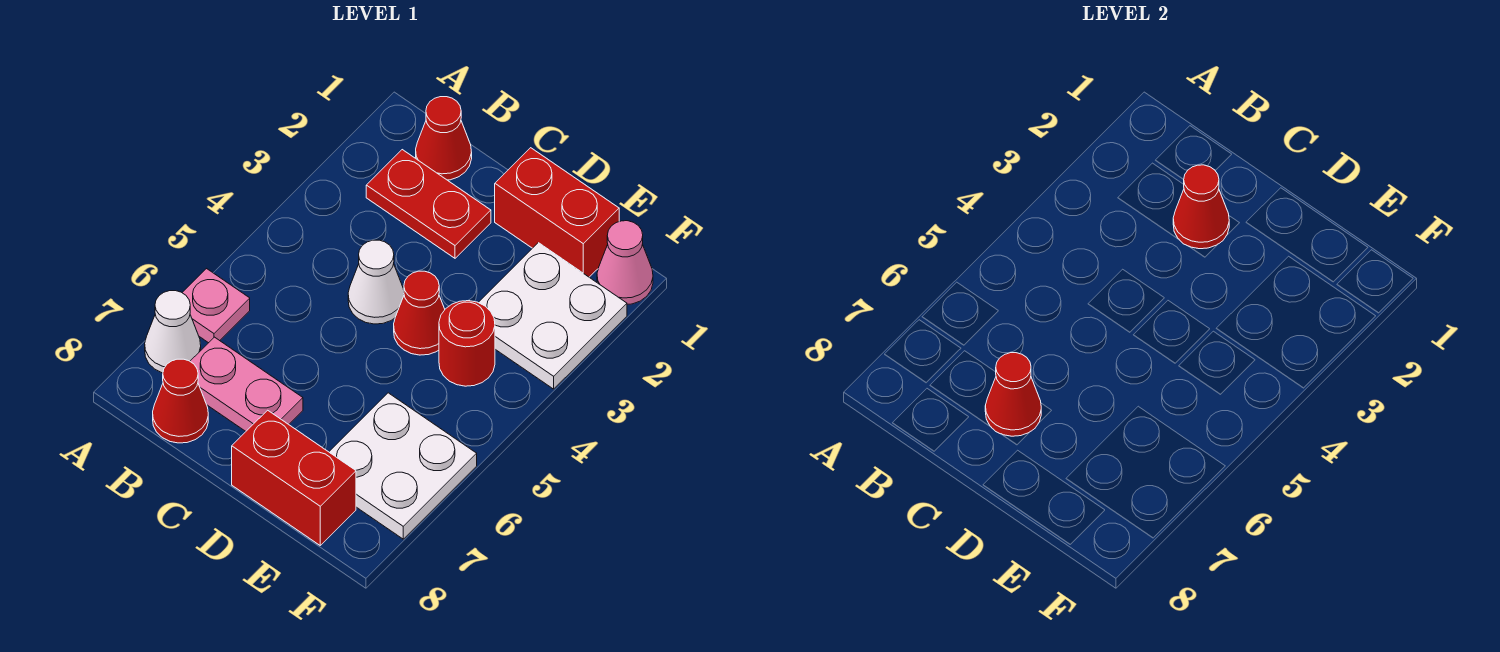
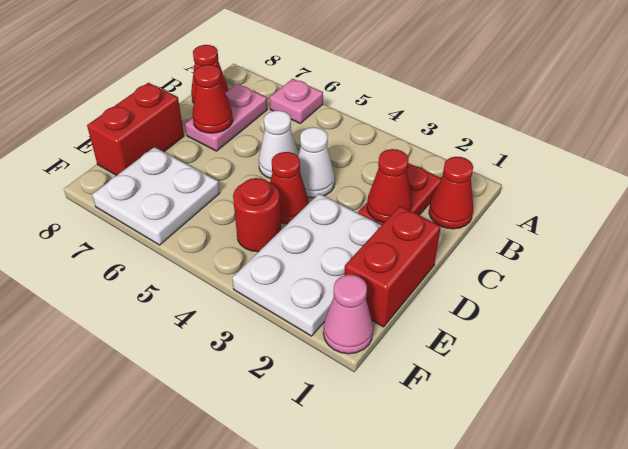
white cone A7 level 1 -> white cone C5 level 1
white plate E2:F3 level 1 -> white plate D2:F3 level 1

